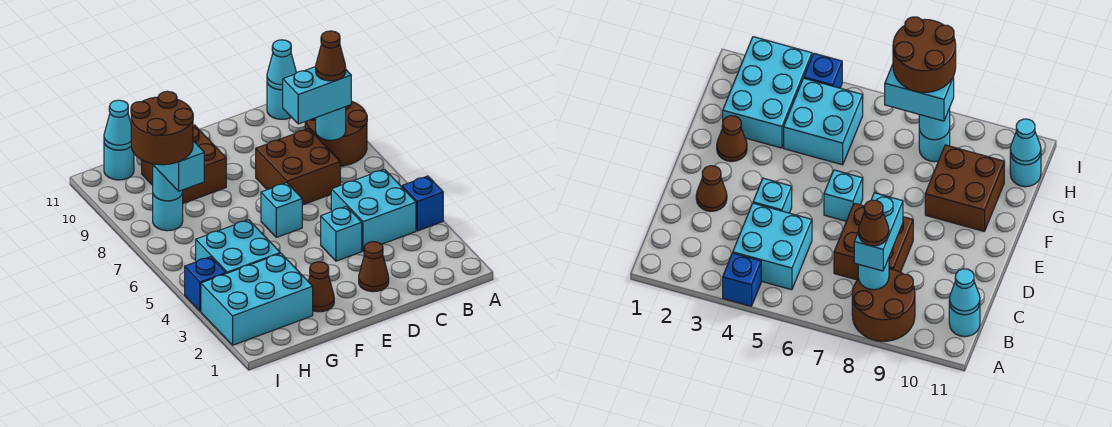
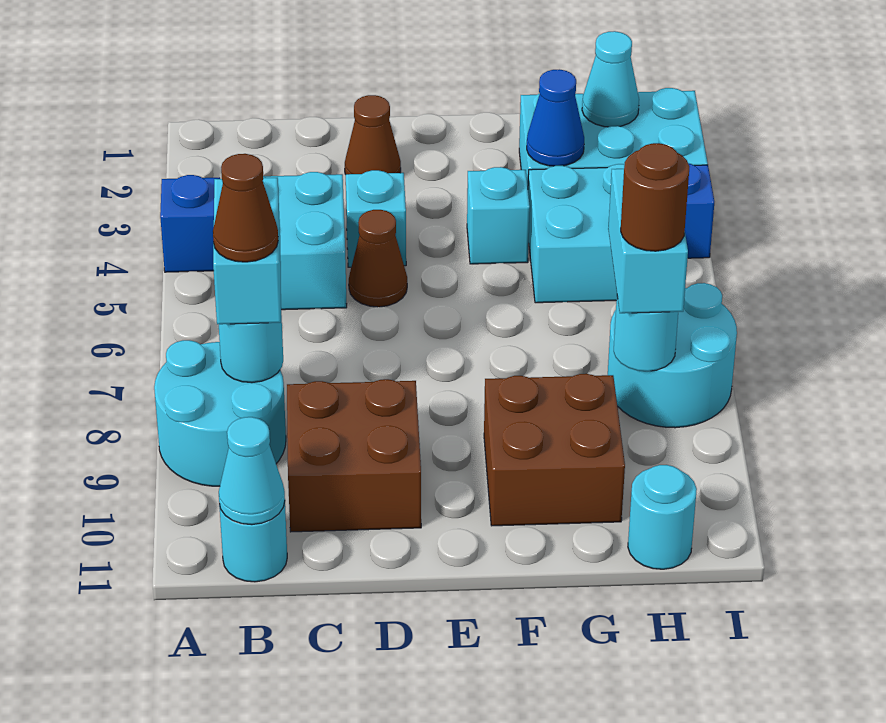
brown round brick A8:B9 level 1 -> cyan round brick A8:B9 level 1
cyan brick B8:C8 level 3 -> cyan brick B7:B8 level 3
brown brick C7:D8 level 1 -> brown brick C9:D10 level 1
cyan brick E6 level 1 -> cyan brick F4 level 1
brown cone F2 level 1 -> brown cone D5 level 1
none -> blue cone G3 level 2
brown round brick H7:I8 level 4 -> brown round brick H8 level 4
cyan round brick H8 level 1 -> cyan round brick H7:I8 level 1
cyan cone H11 level 2 -> cyan cone H2 level 2

